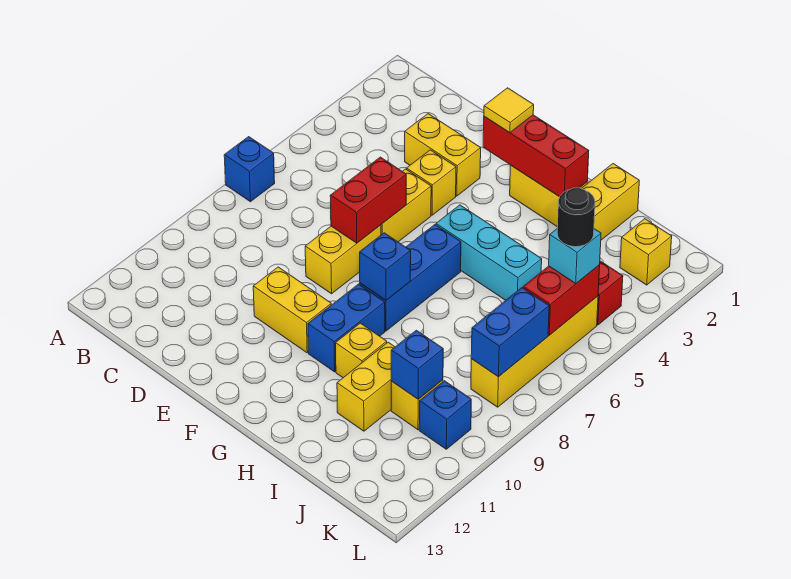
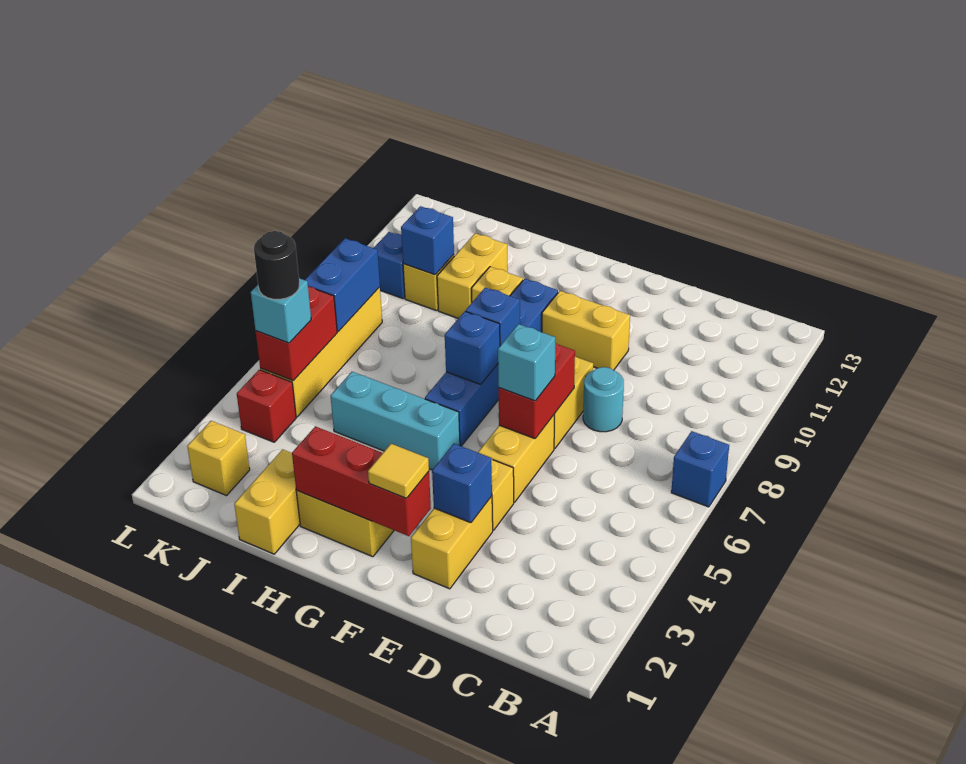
yellow brick D3:E3 level 1 -> yellow brick E2:E3 level 1
none -> cyan round brick D8 level 1
none -> blue brick E3 level 2
none -> cyan brick E6 level 3
none -> blue brick G7 level 2

